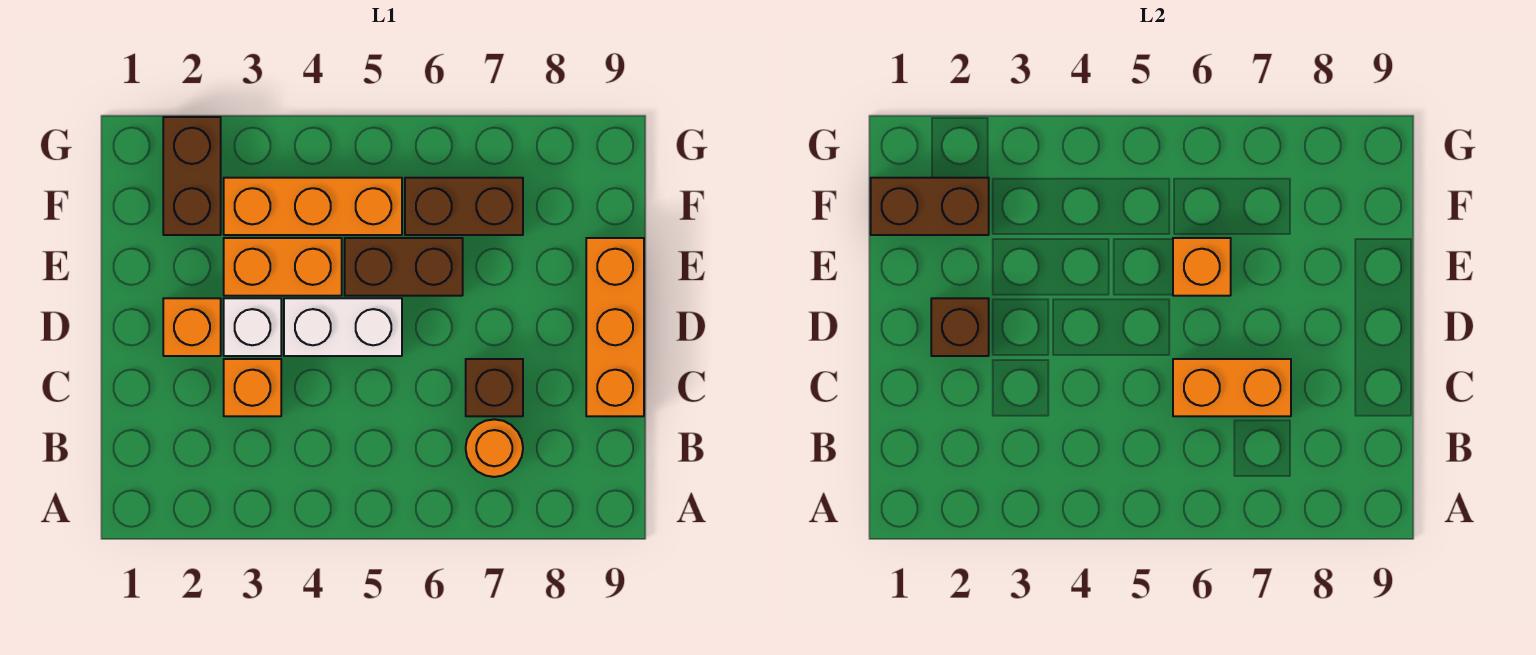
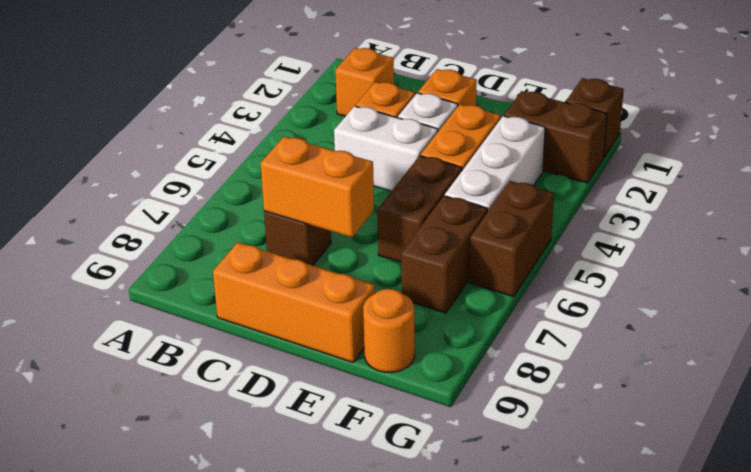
orange round brick B7 level 1 -> orange round brick F9 level 1
orange brick C6:C7 level 2 -> orange brick C7:D7 level 2
brown brick D2 level 2 -> brown brick G1 level 1
white brick D4:D5 level 1 -> white brick C4:D4 level 1
orange brick E6 level 2 -> orange brick B2 level 1
brown brick F1:F2 level 2 -> brown brick G5:G6 level 1
orange brick F3:F5 level 1 -> white brick F3:F5 level 1

